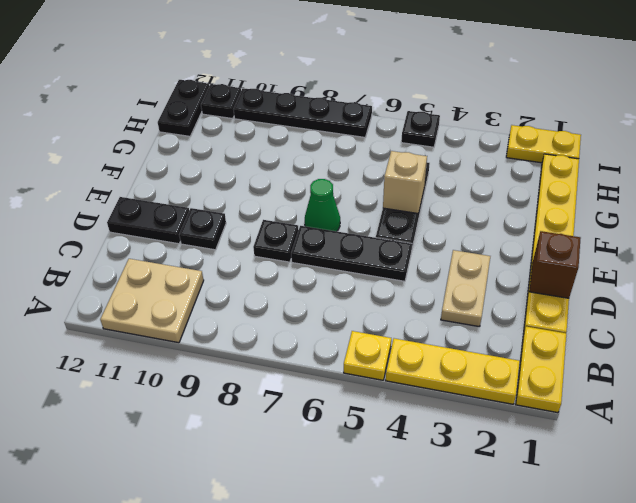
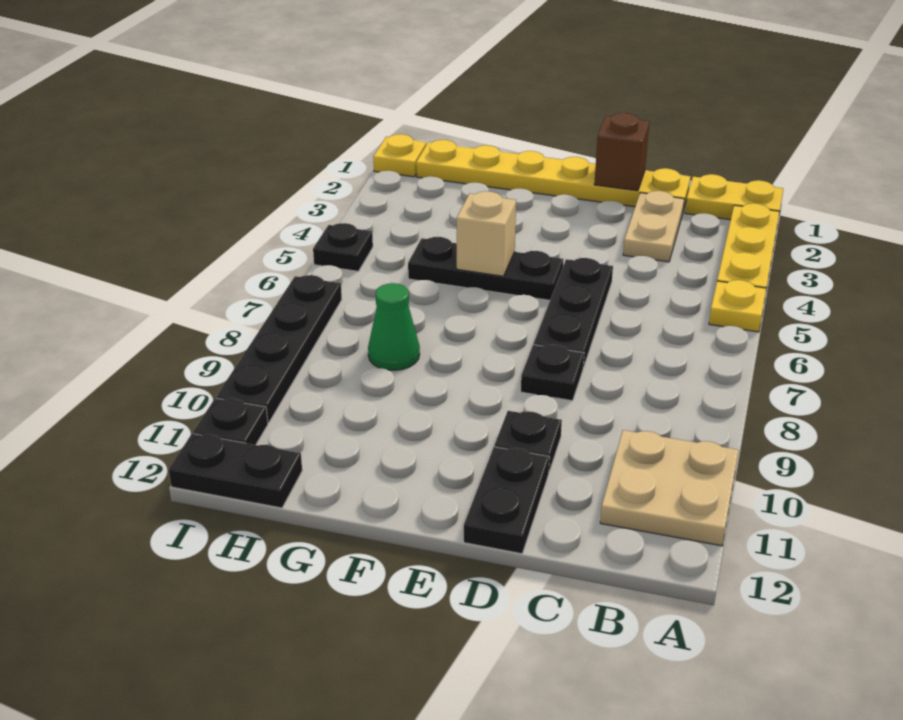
tan plate C3:D3 level 1 -> tan plate C2:C3 level 1
green cone E7 level 1 -> green cone G8 level 1
yellow plate I1:I2 level 1 -> yellow plate I1 level 1

